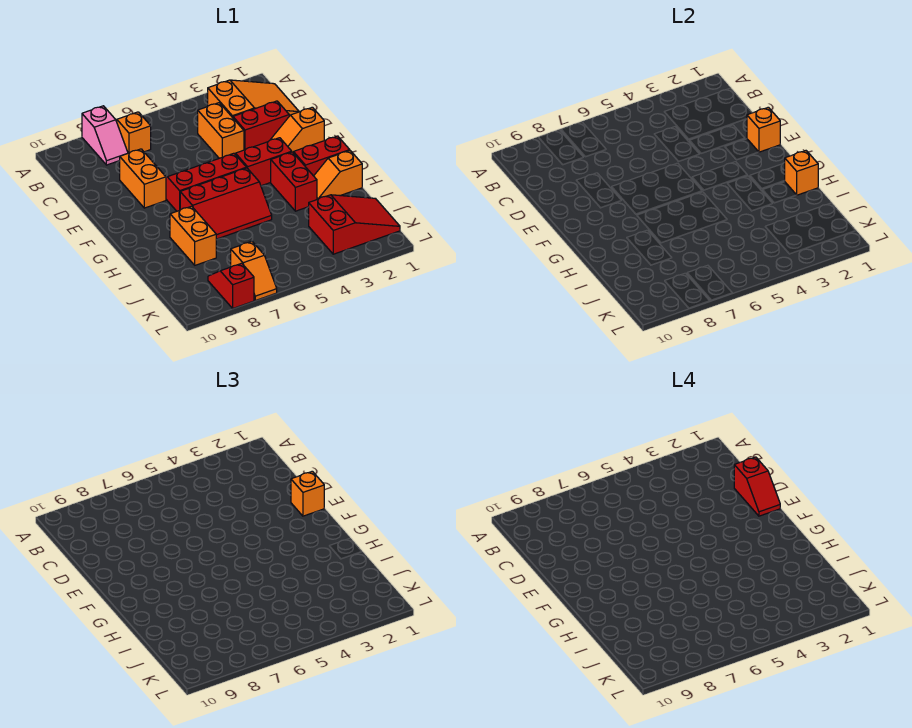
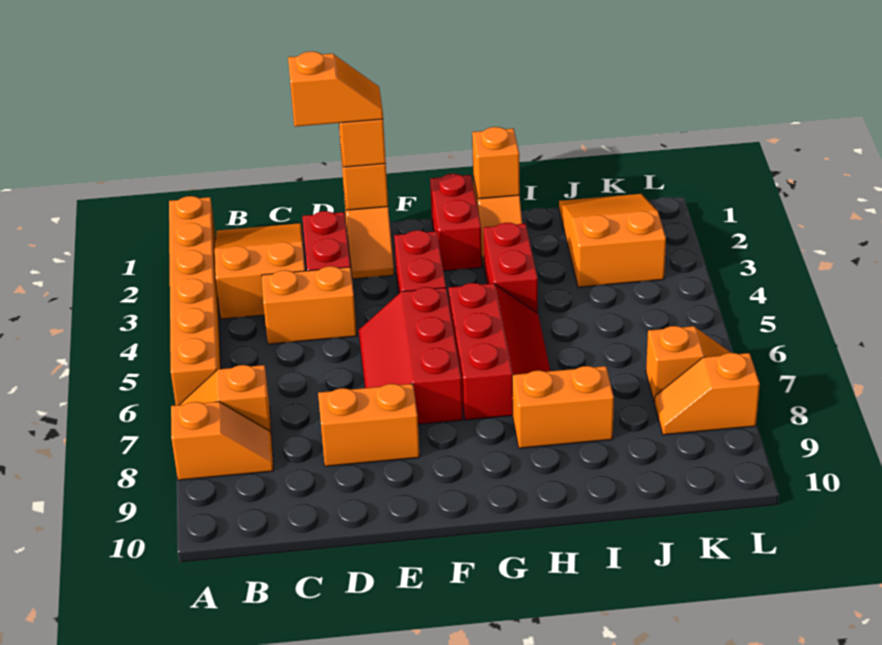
none -> orange brick A1:A6 level 1
pink slope A8:B8 level 1 top A -> orange slope A8:B8 level 1 top A
red slope D1:E1 level 4 top D -> orange slope D1:E1 level 4 top D
red brick G3:H3 level 1 -> red brick H3:H4 level 1
red slope J1:K3 level 1 top 3 -> orange slope J1:K3 level 1 top 3
red slope K8:L8 level 1 top L -> orange slope K8:L8 level 1 top L

